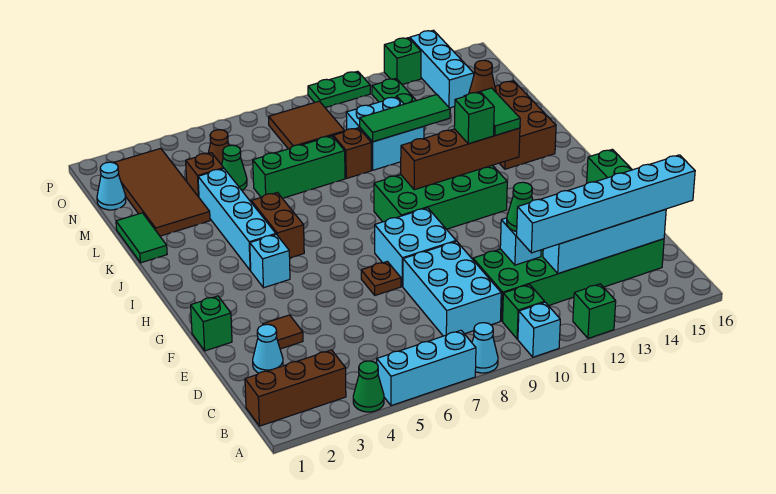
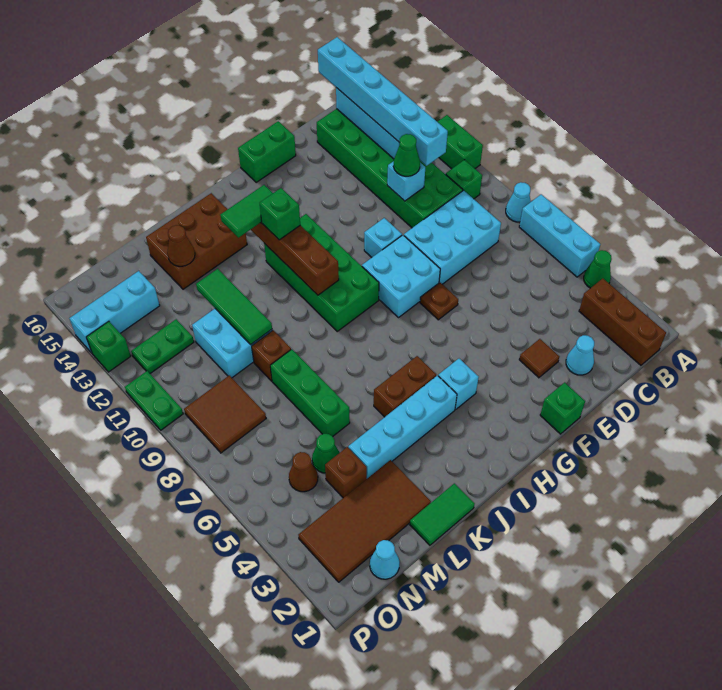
cyan brick A10 level 1 -> cyan brick F10 level 1
green brick A12 level 1 -> green brick A11:A12 level 1

